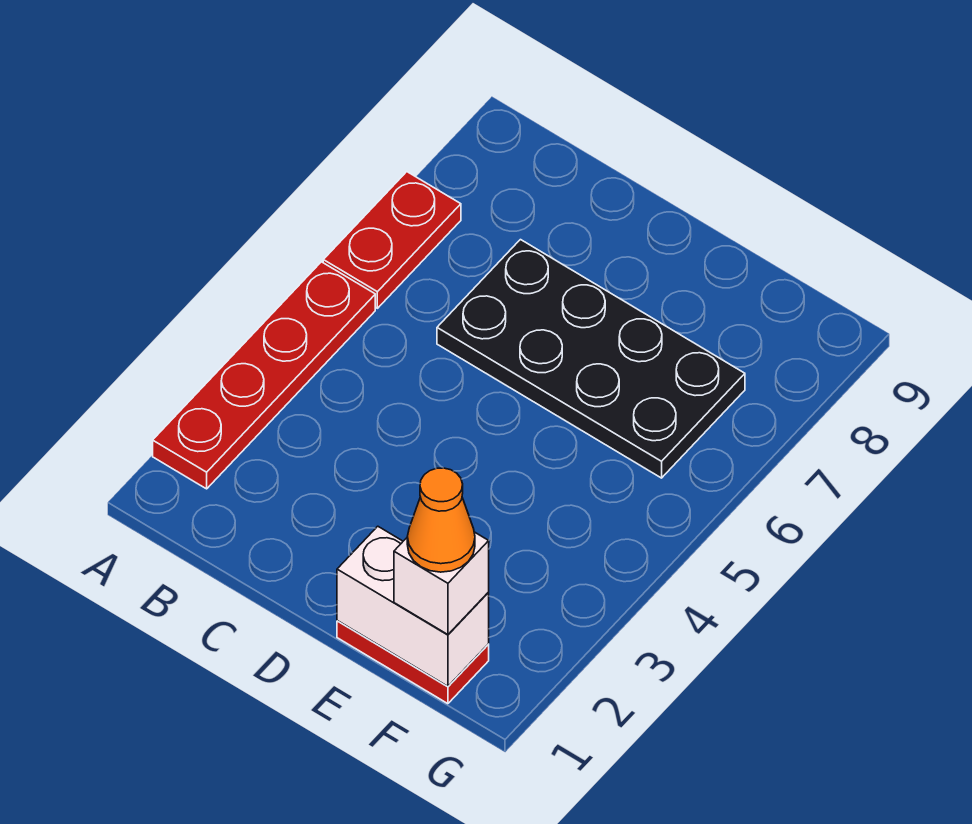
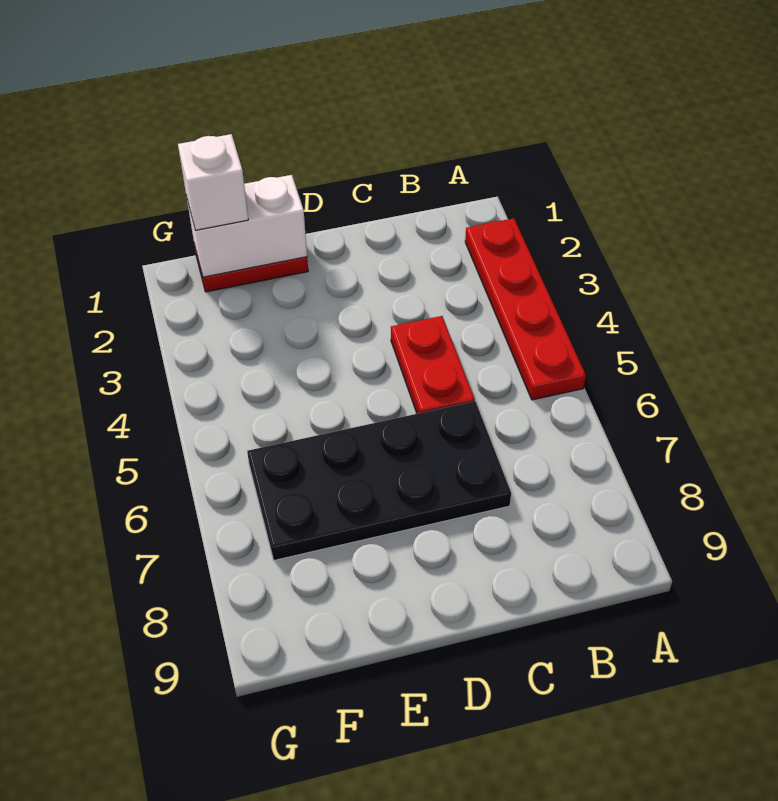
red plate A6:A7 level 1 -> red plate C4:C5 level 1
orange cone F1 level 4 -> none

